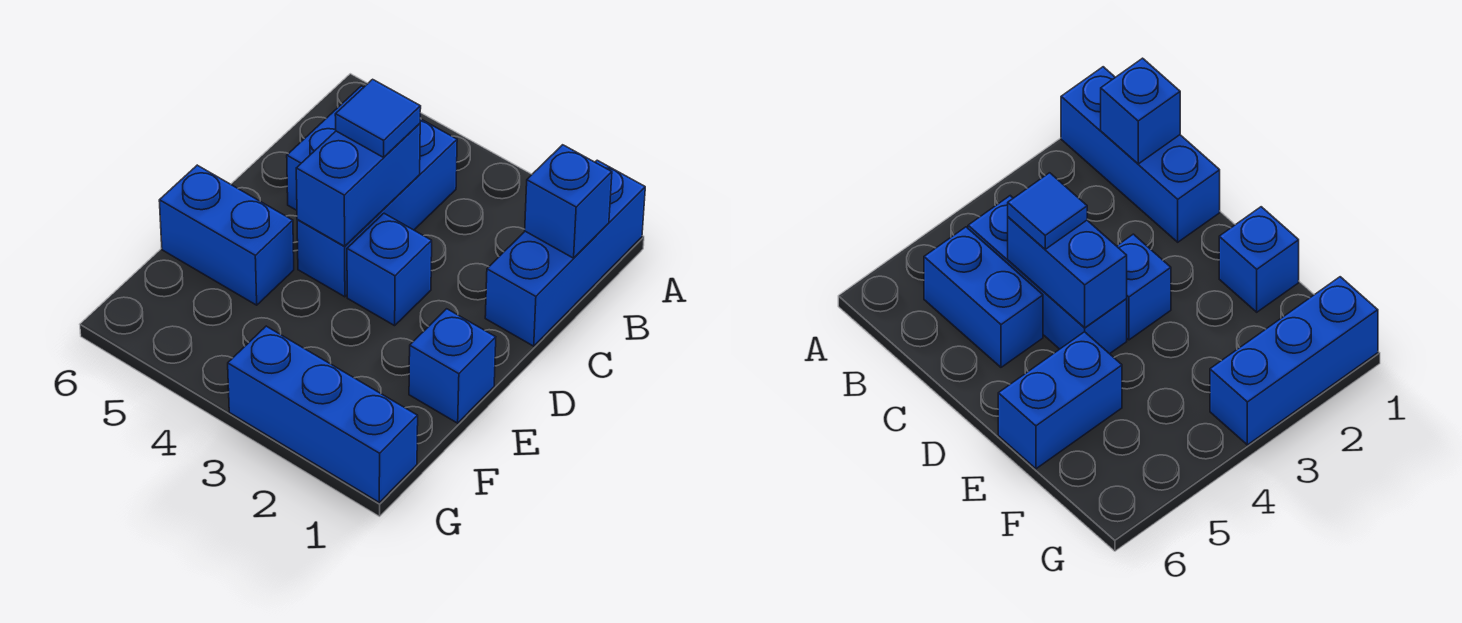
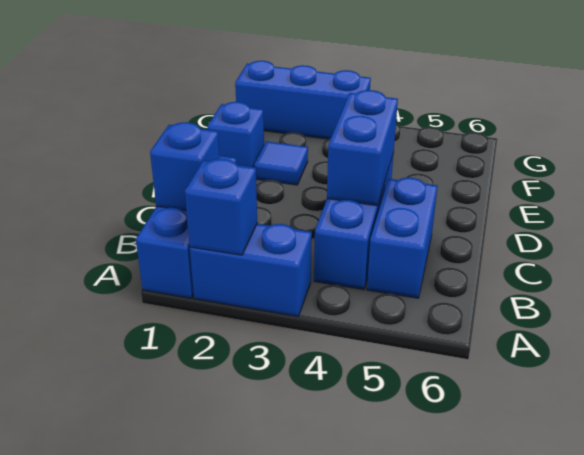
blue tile C4 level 3 -> blue tile E2 level 1
blue brick D3 level 1 -> blue brick A2 level 2
blue brick E5:E6 level 1 -> blue brick A2:A3 level 1

